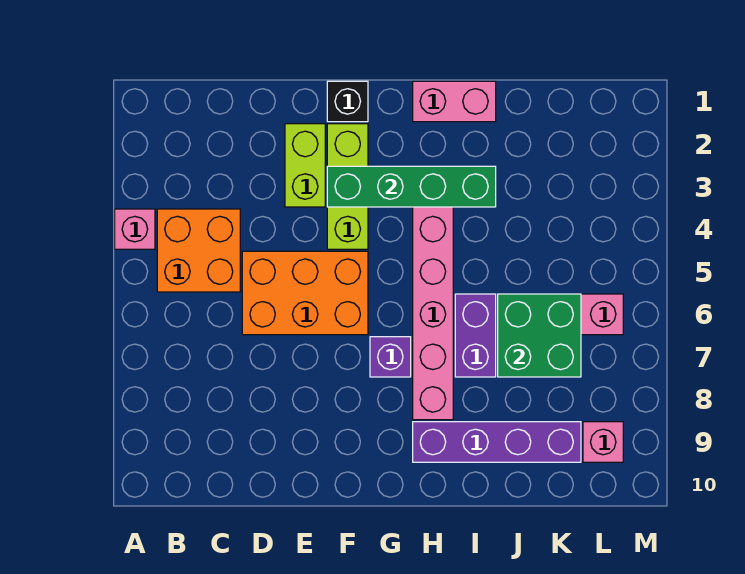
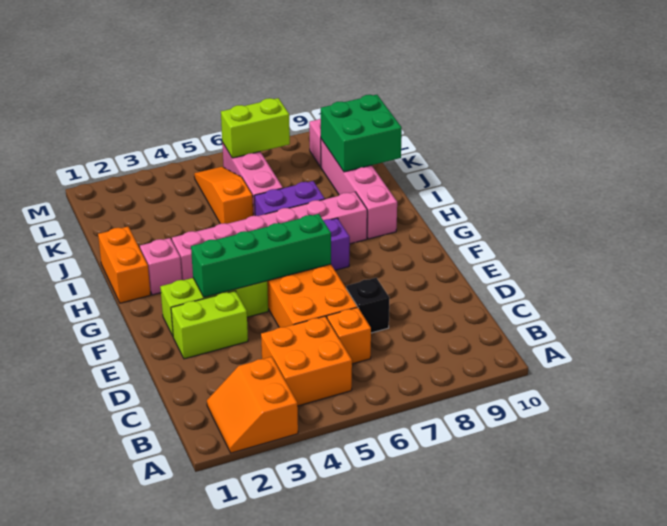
none -> orange slope A2:B3 level 1 top 3
pink brick A4 level 1 -> pink brick H2 level 1
none -> orange brick C6 level 1
black brick F1 level 1 -> black brick D7 level 1
green brick F3:I3 level 2 -> green brick F3:F6 level 2
pink brick H1:I1 level 1 -> orange brick H1:I1 level 1
purple brick H9:K9 level 1 -> pink brick H9:K9 level 1
none -> orange slope J5:L5 level 1 top J
green brick J6:K7 level 2 -> green brick J9:K10 level 2
none -> lime brick L6:L7 level 2

